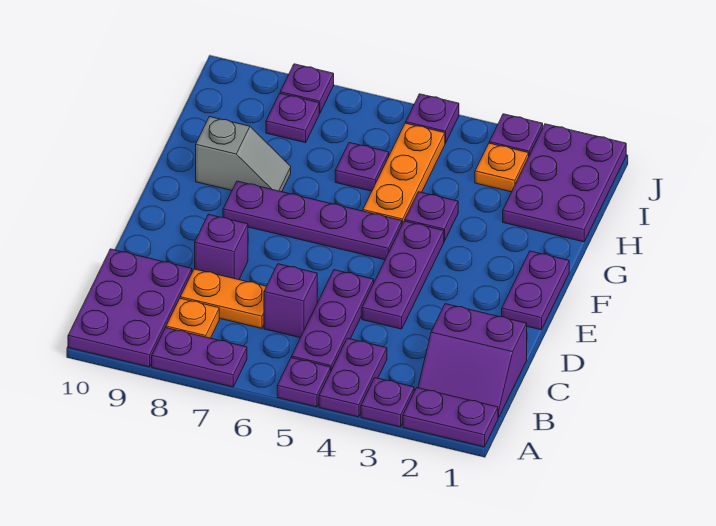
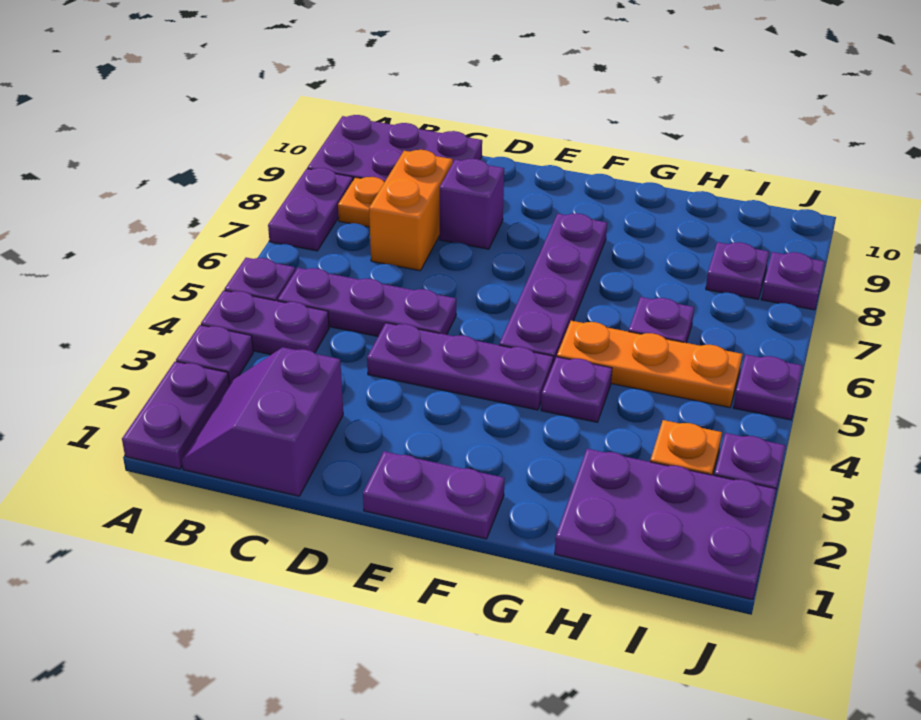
purple brick C6 level 1 -> none
orange plate C7:C8 level 1 -> orange brick C7:C8 level 1
grey slope G8:G9 level 1 top 9 -> none

